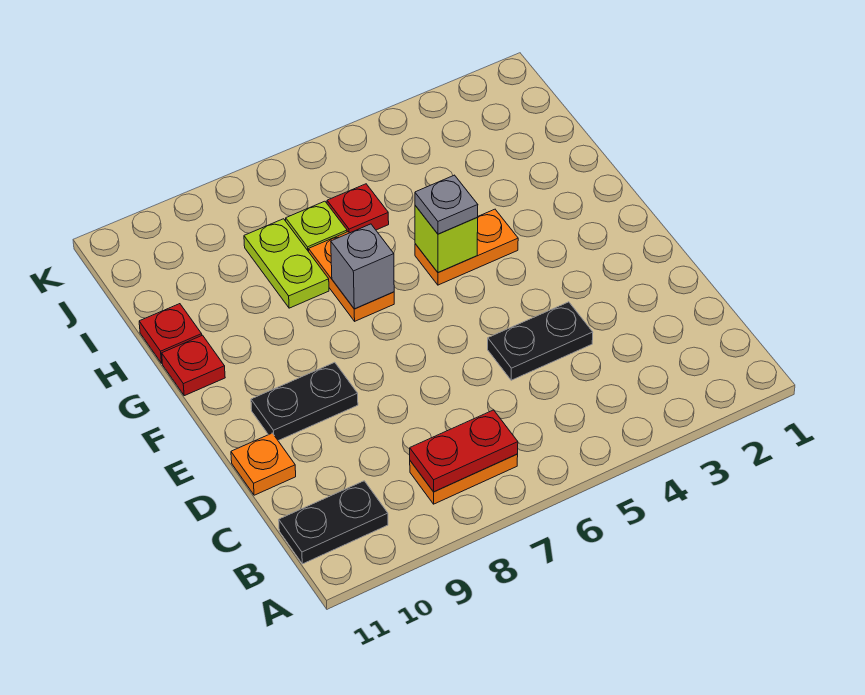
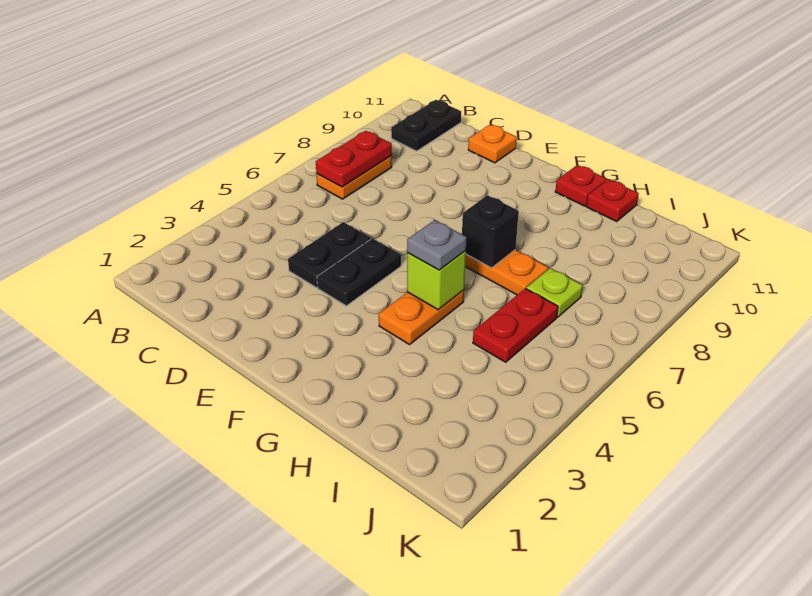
black plate E9:E10 level 1 -> black plate E4:E5 level 1
grey brick G7 level 2 -> black brick G7 level 2
lime plate H8:I8 level 1 -> none
red plate I6 level 1 -> red plate I5:I6 level 1

